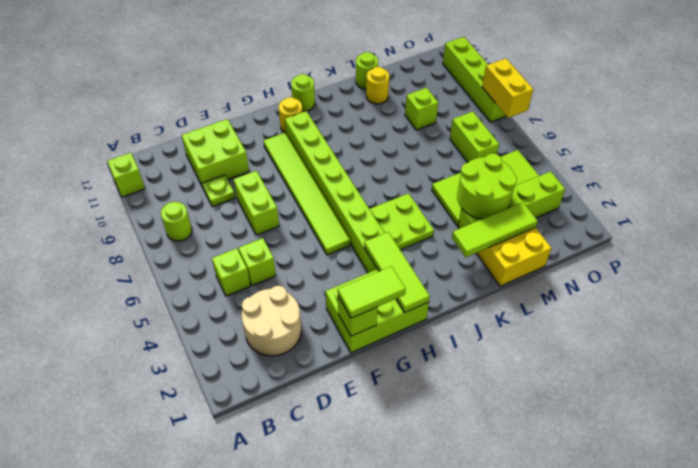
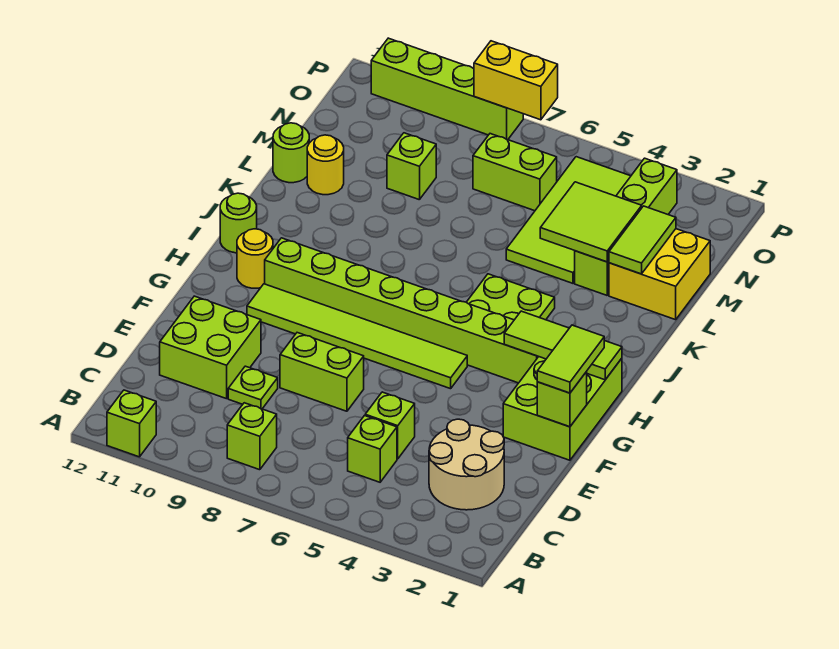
lime round brick B8 level 1 -> lime brick B8 level 1
lime tile K2:M2 level 2 -> lime tile L2:M2 level 2
lime round brick L3:M4 level 2 -> lime tile L3:M4 level 2

